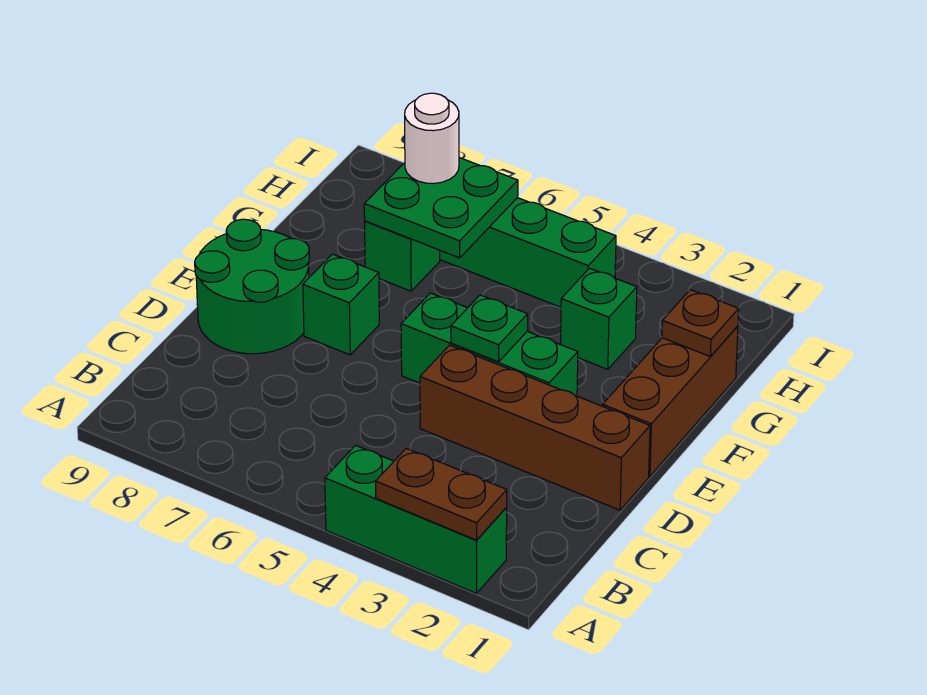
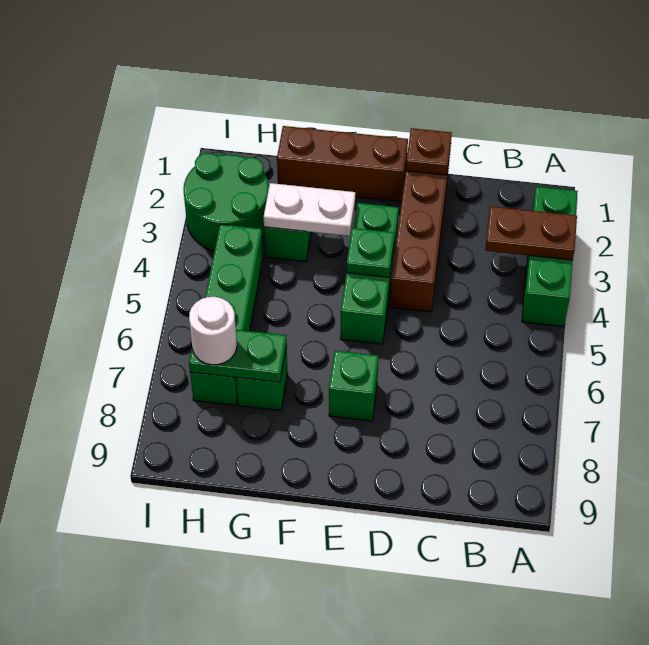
brown plate A2:A3 level 2 -> brown plate A3:B3 level 2
green round brick D8:E9 level 1 -> green round brick H2:I3 level 1
none -> white plate F3:G3 level 2
brown plate G1 level 2 -> brown plate D1 level 2
green plate G6:H7 level 2 -> green plate G7:H7 level 2

